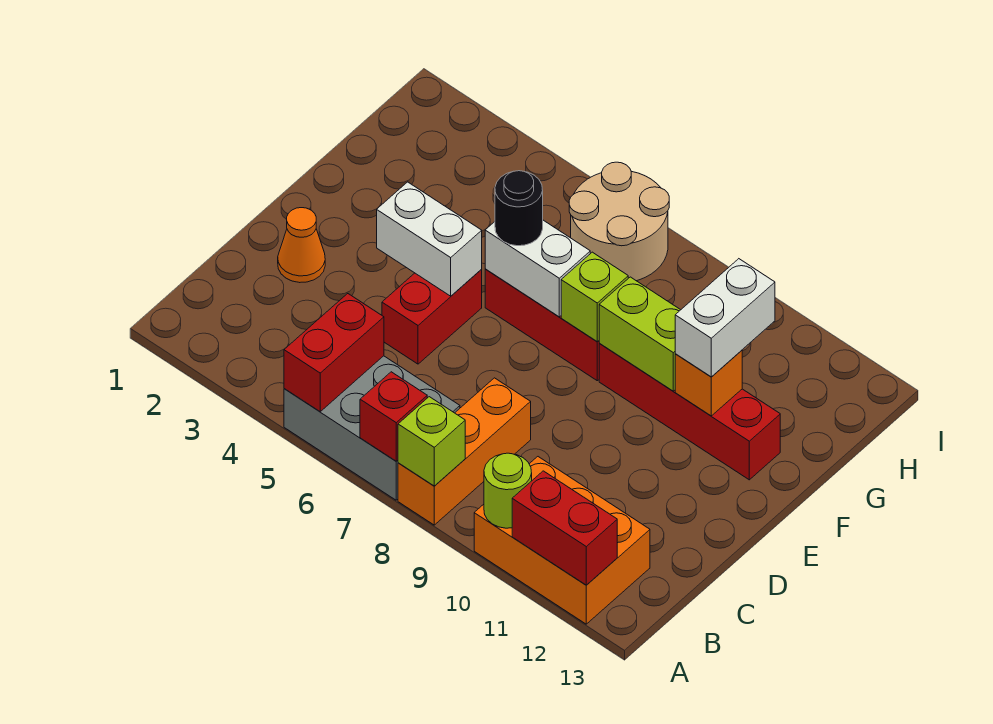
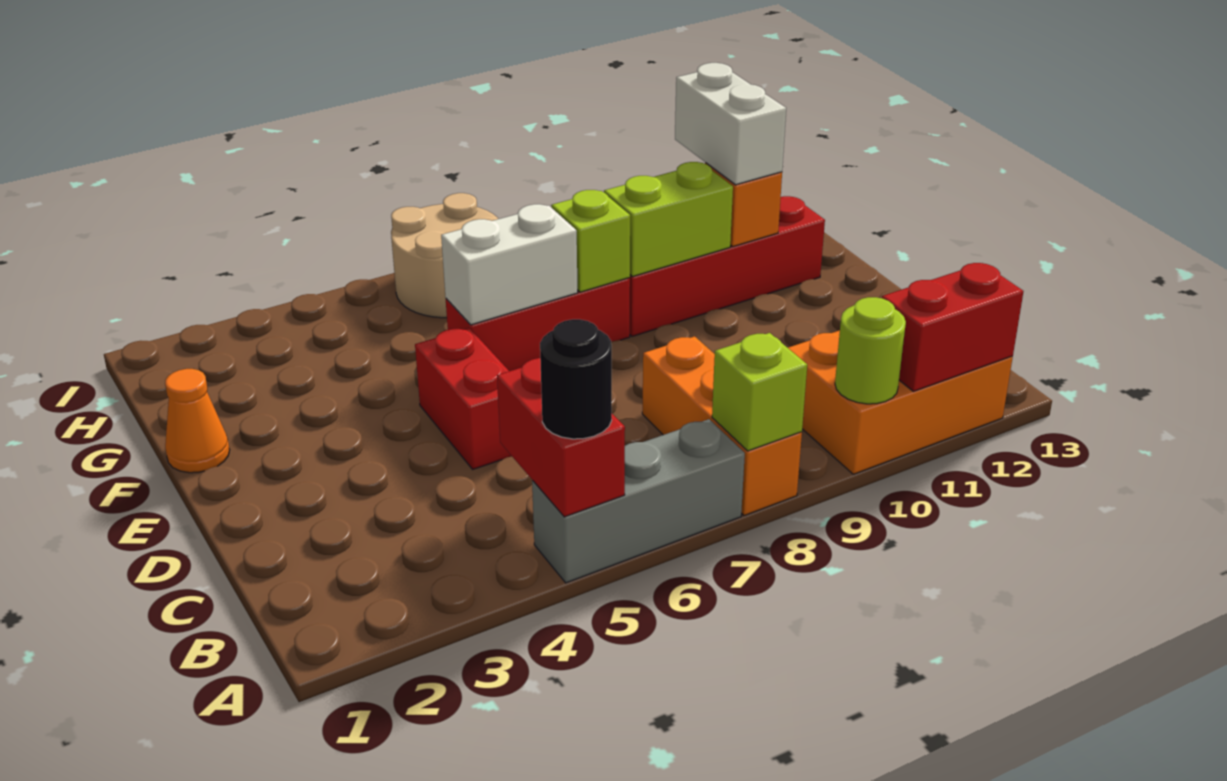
grey brick A5:B7 level 1 -> grey brick A5:A7 level 1
red brick A7 level 2 -> none
orange cone D2 level 1 -> orange cone F1 level 1
white brick E4:E5 level 2 -> none
black round brick F6 level 3 -> black round brick A5 level 3

